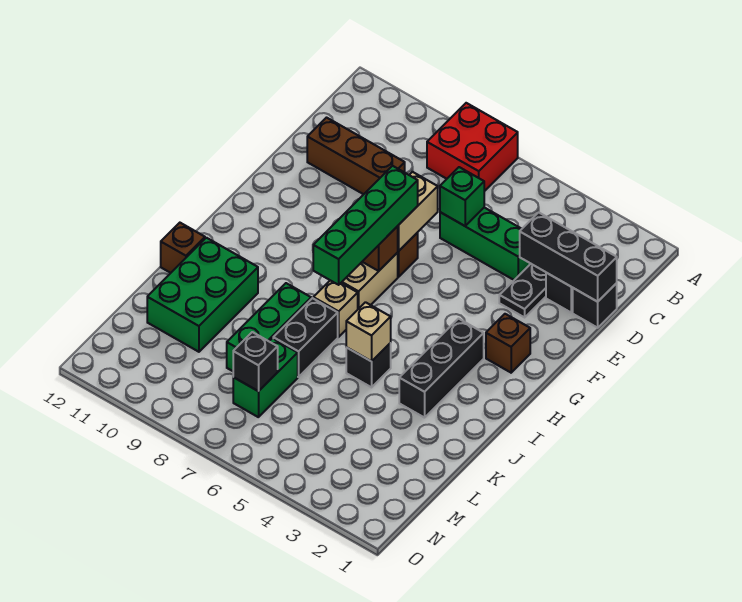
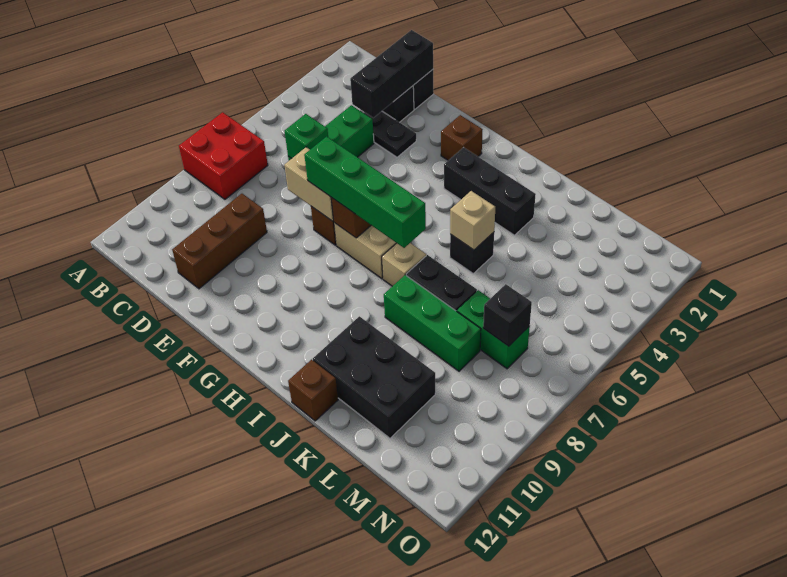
green brick J10:L11 level 1 -> black brick J10:L11 level 1

